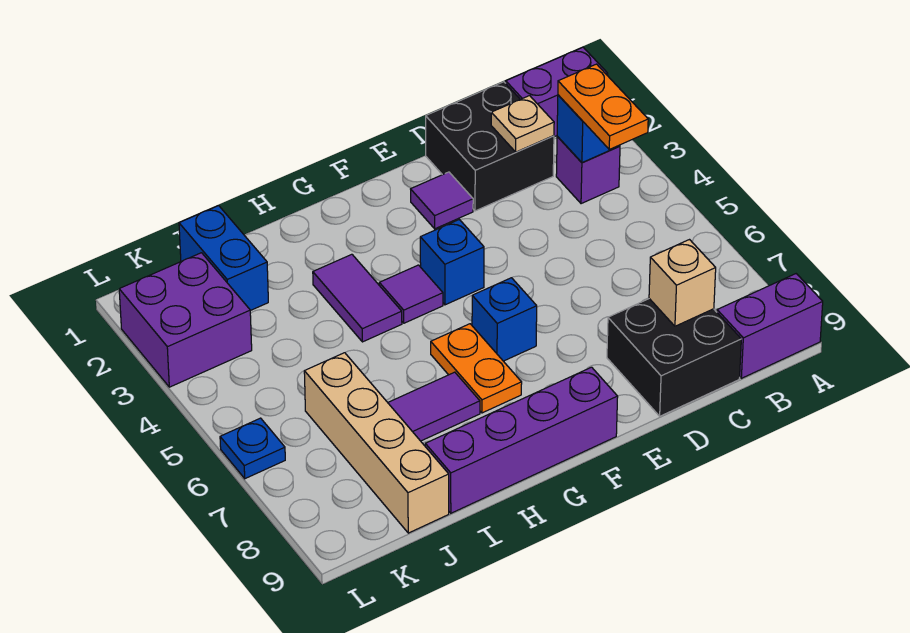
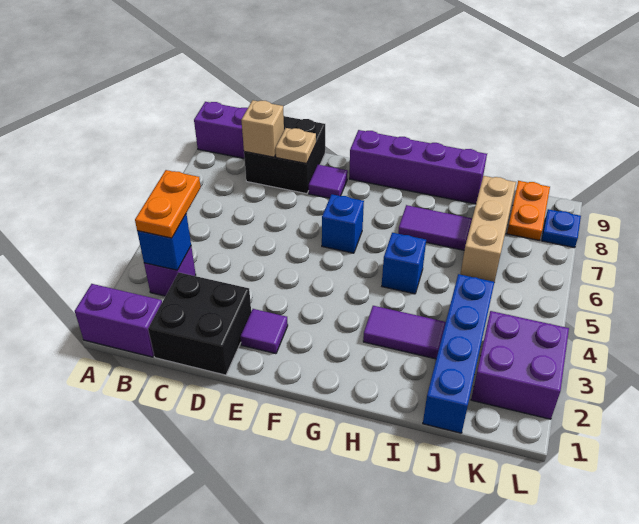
tan plate C2 level 2 -> tan plate D8 level 2
blue brick F4 level 1 -> blue brick H5 level 1
purple tile G4 level 1 -> purple tile E8 level 1
orange plate G6:G7 level 1 -> orange plate K8:K9 level 1
purple tile H3:H4 level 1 -> purple tile H3:I3 level 1
blue brick J1:J2 level 1 -> blue brick J1:J4 level 1
tan brick J6:J9 level 1 -> tan brick J6:J8 level 1
blue plate L6 level 1 -> blue plate L8 level 1

